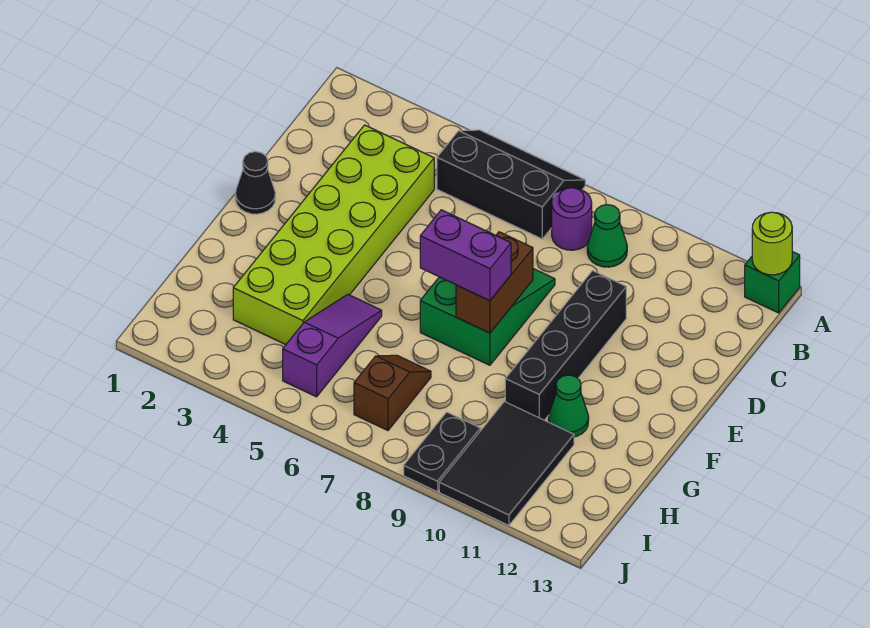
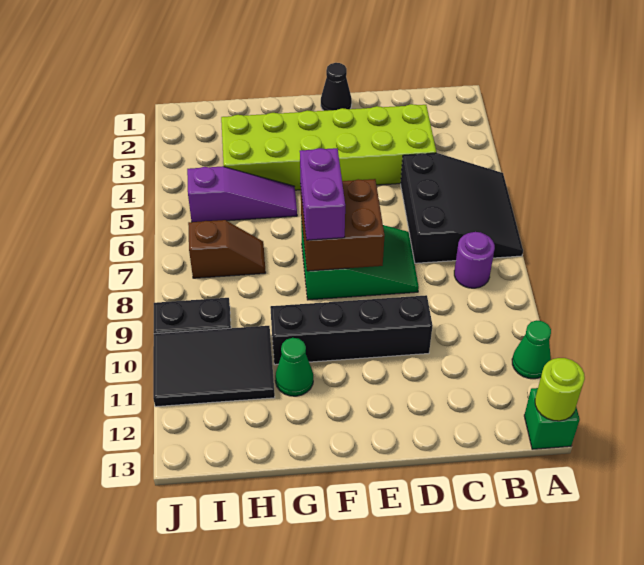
black slope A5:B7 level 1 top B -> black slope A5:C7 level 1 top C
green cone B9 level 1 -> green cone A11 level 1
brown brick E8:F8 level 2 -> brown brick E7:F8 level 2

